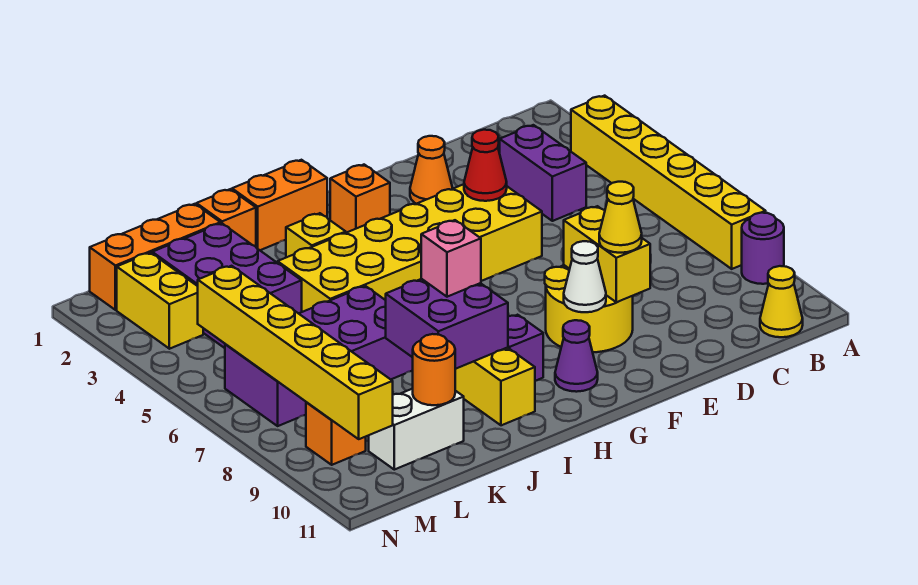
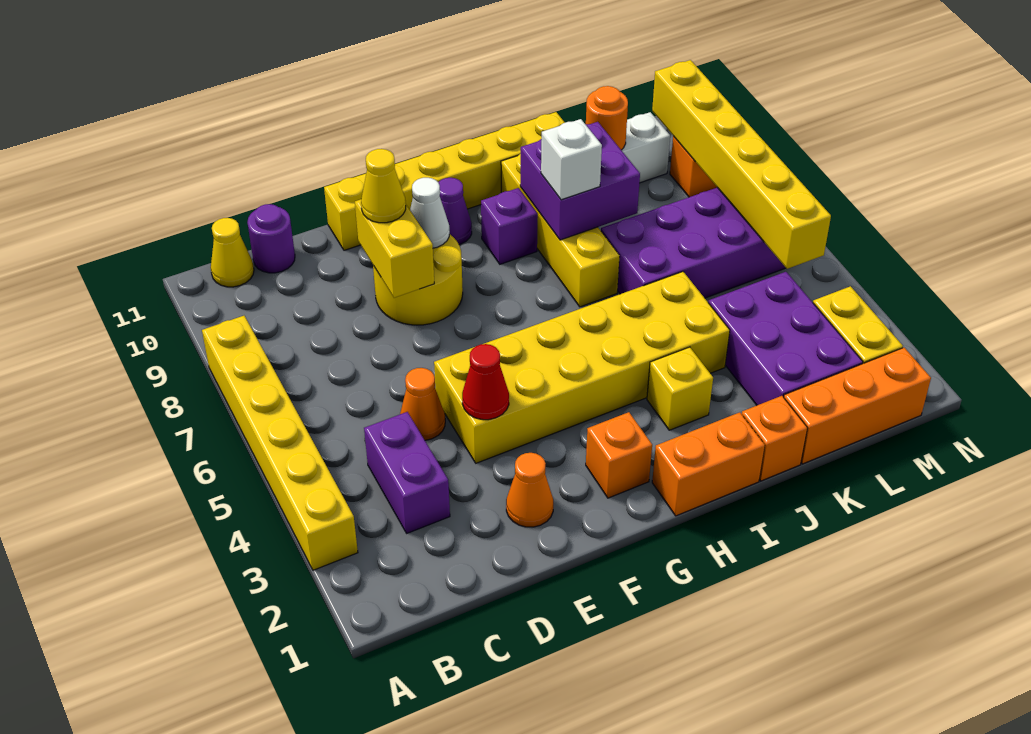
purple round brick A9 level 1 -> purple round brick C11 level 1
none -> orange cone D5 level 1
none -> yellow brick E11:J11 level 1
pink brick I8 level 3 -> white brick I8 level 3

